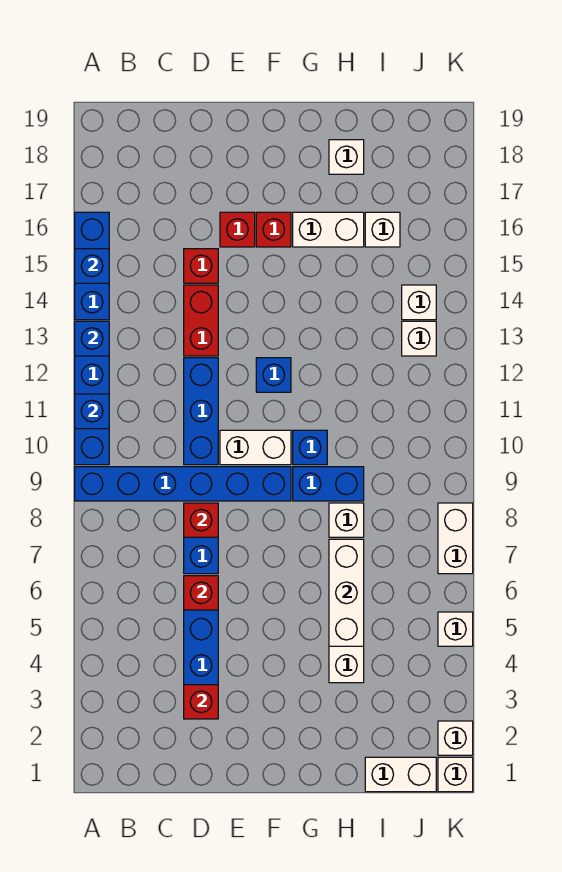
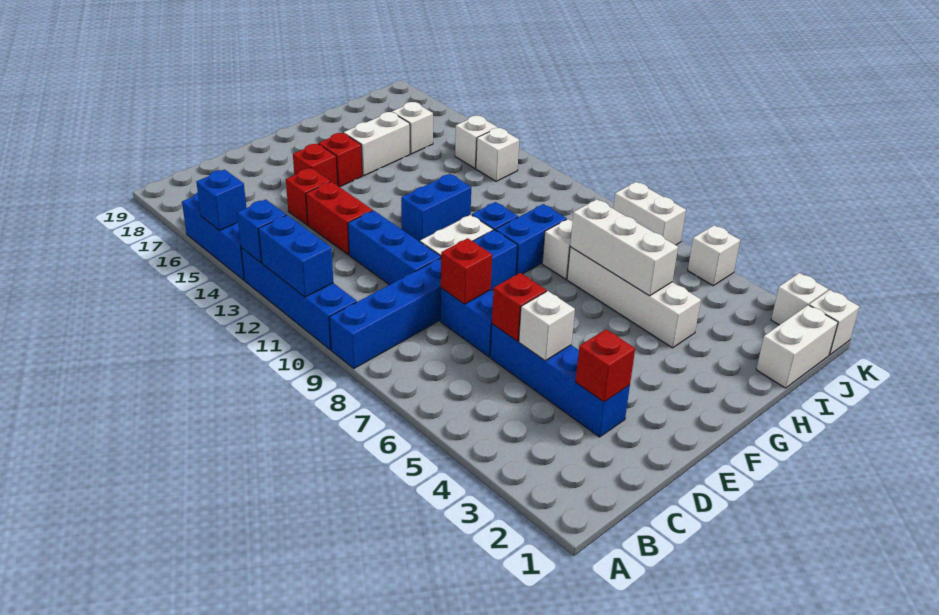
blue brick A11 level 2 -> blue brick A11:A12 level 2
blue brick F12 level 1 -> blue brick F12:G12 level 1
white brick H18 level 1 -> white brick D5 level 2

